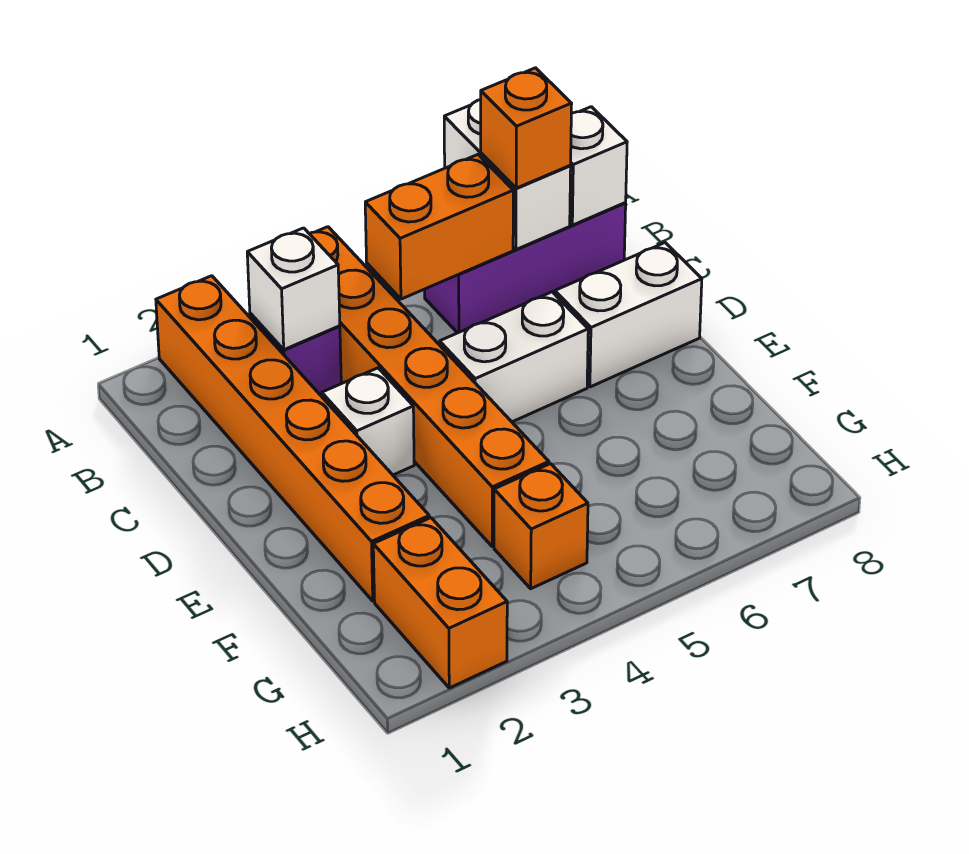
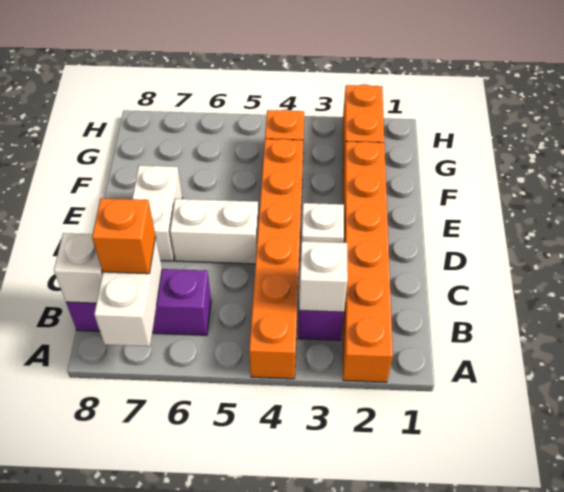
orange brick B5:B6 level 2 -> none
white brick D7:D8 level 1 -> white brick D7:E7 level 1

